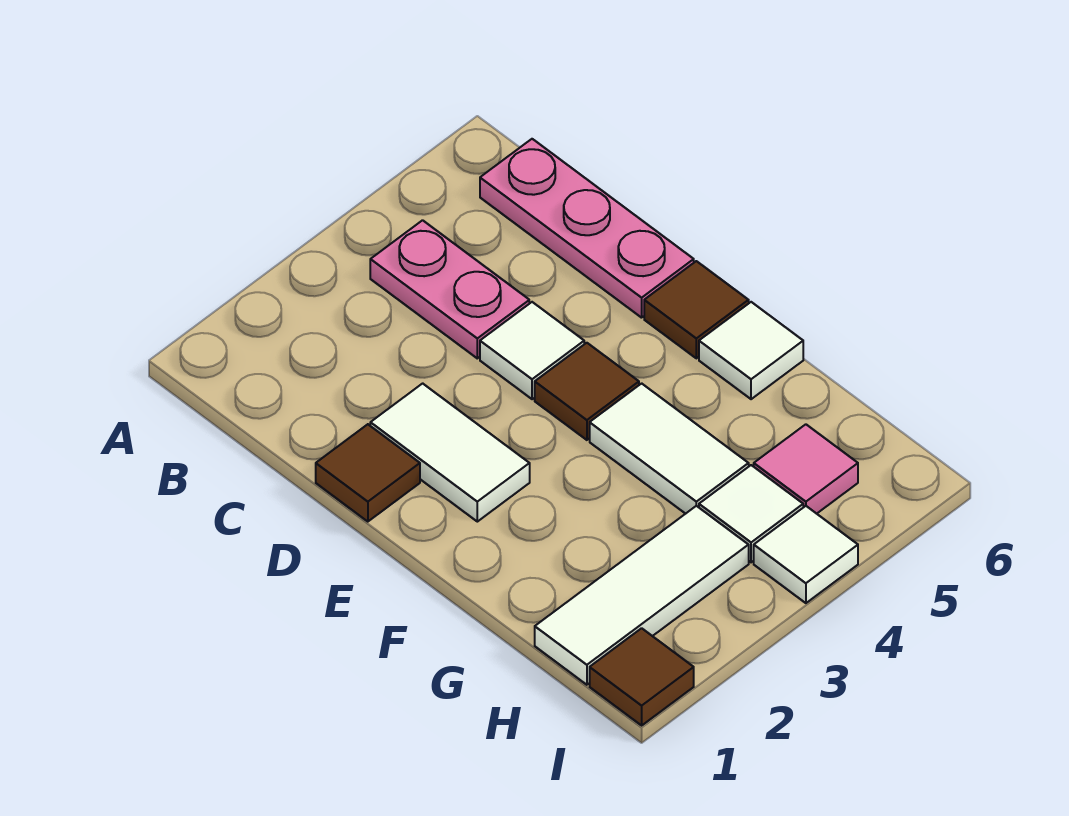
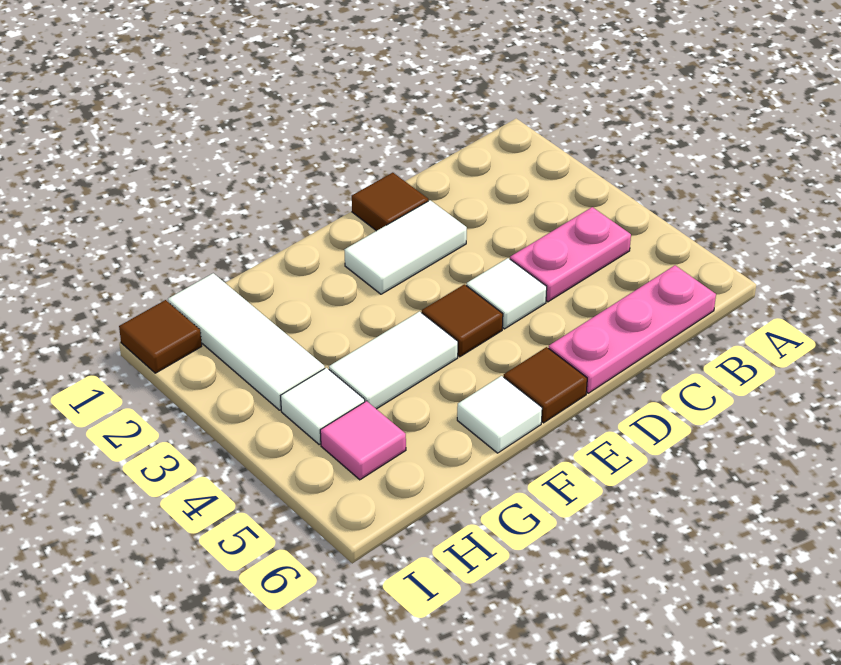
white tile I4 level 1 -> none

